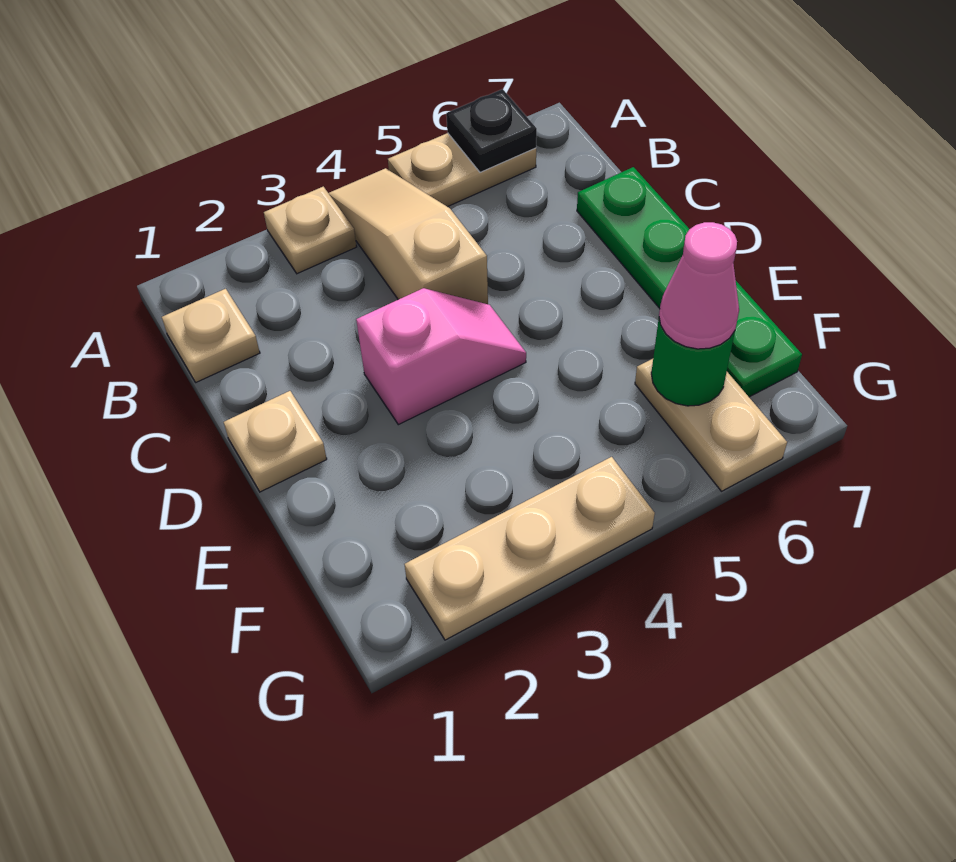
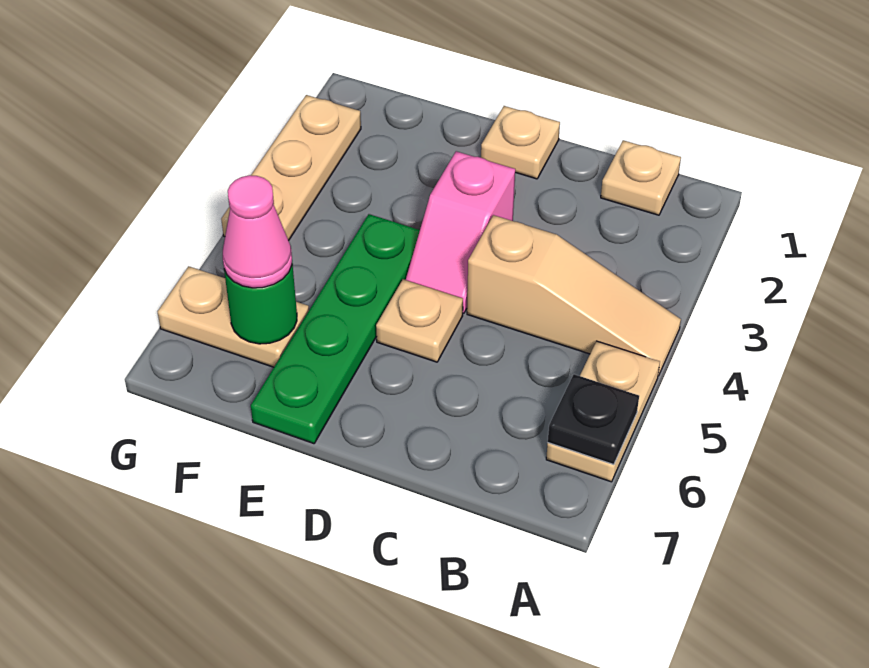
tan plate A3 level 1 -> tan plate D5 level 1
green plate C7:F7 level 1 -> green plate E4:E7 level 1

